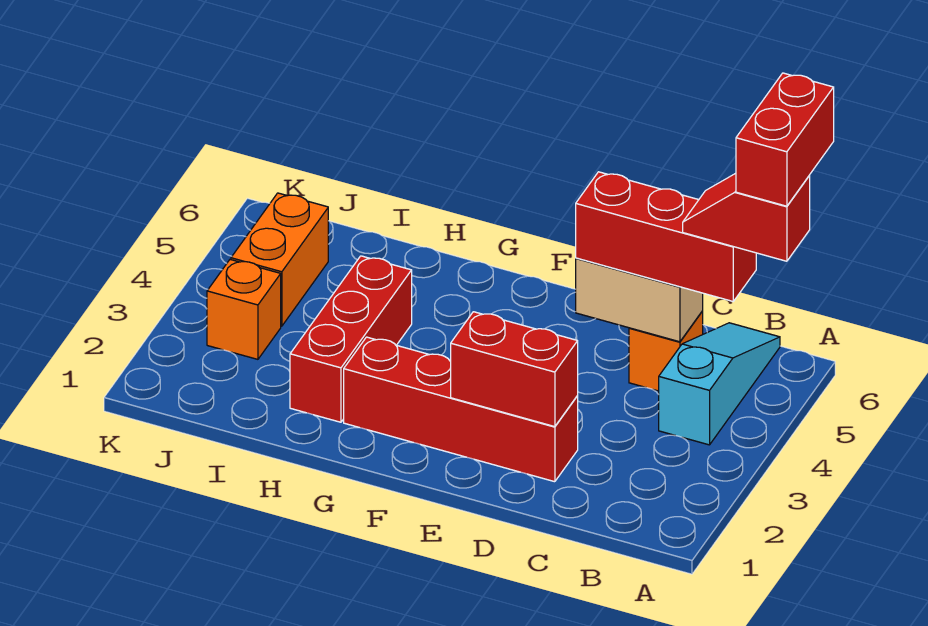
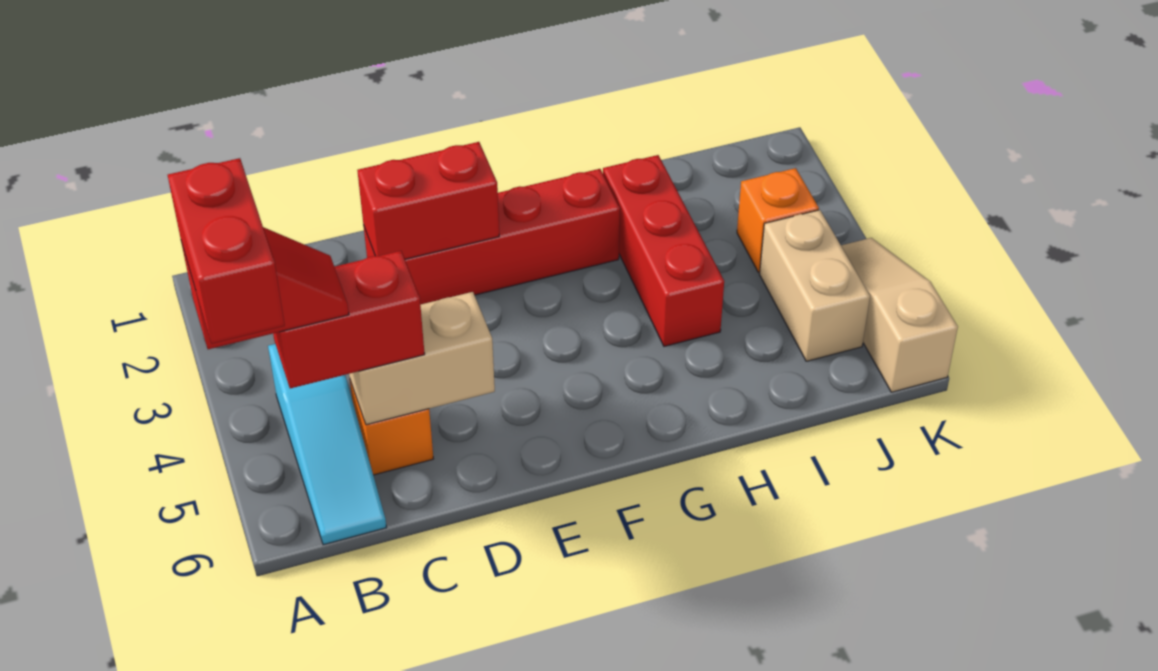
red brick B5:D5 level 3 -> red brick B5:C5 level 3
orange brick J4:J5 level 1 -> tan brick J4:J5 level 1
none -> tan slope K4:K6 level 1 top 6

